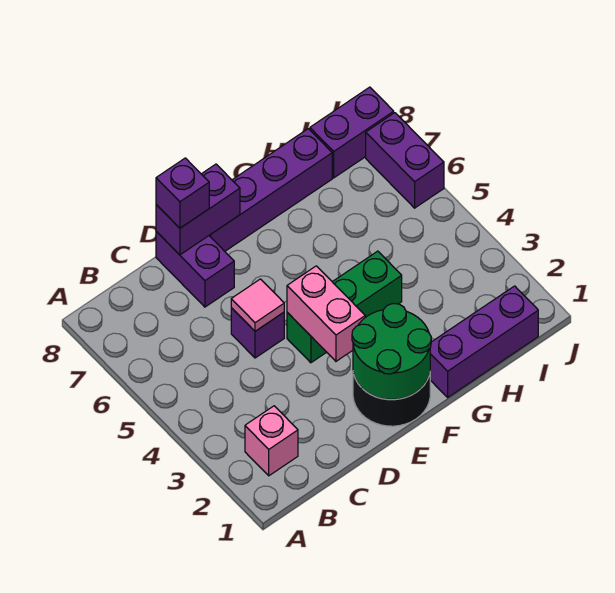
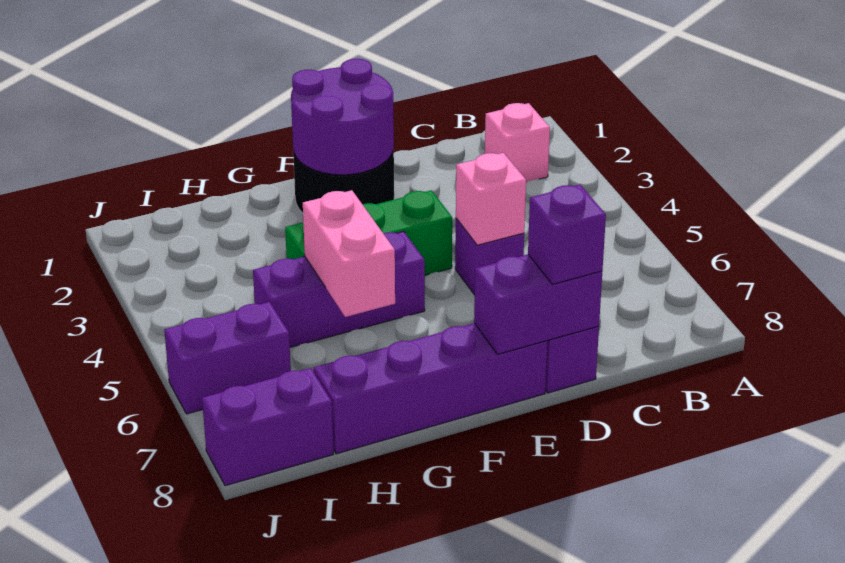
pink tile D5 level 2 -> pink brick D5 level 2
green round brick E1:F2 level 2 -> purple round brick E1:F2 level 2
pink brick E3:E4 level 2 -> pink brick G5:G6 level 2
purple brick G1:I1 level 1 -> purple brick F5:H5 level 1
purple brick J6:J7 level 1 -> purple brick I6:J6 level 1

